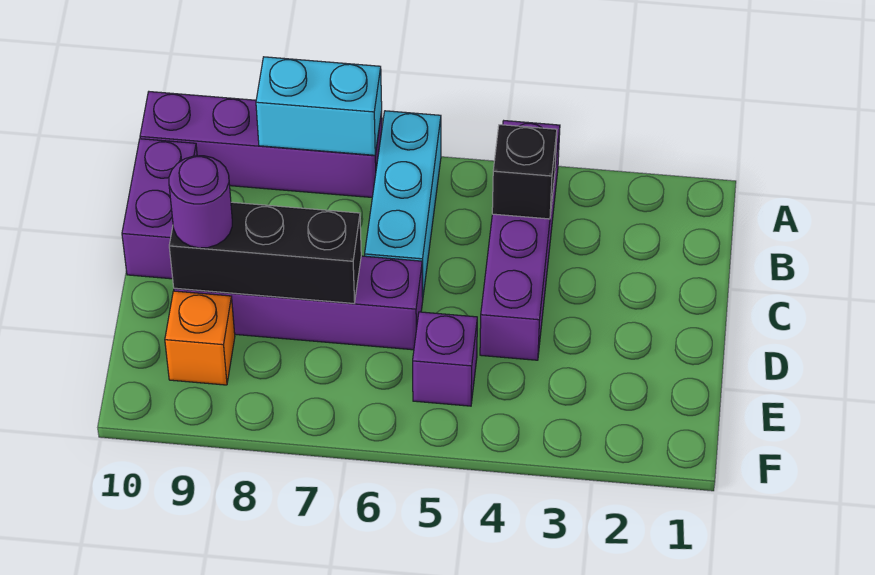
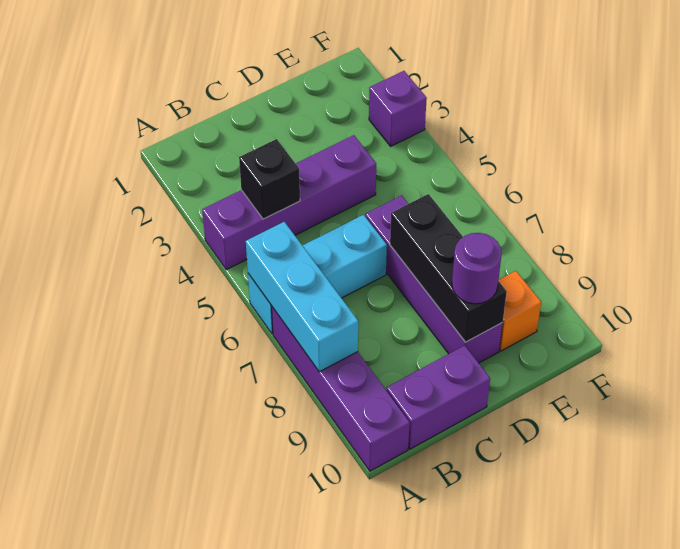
cyan brick A7:A8 level 2 -> cyan brick A6:A8 level 2
purple brick E5 level 1 -> purple brick F3 level 1

